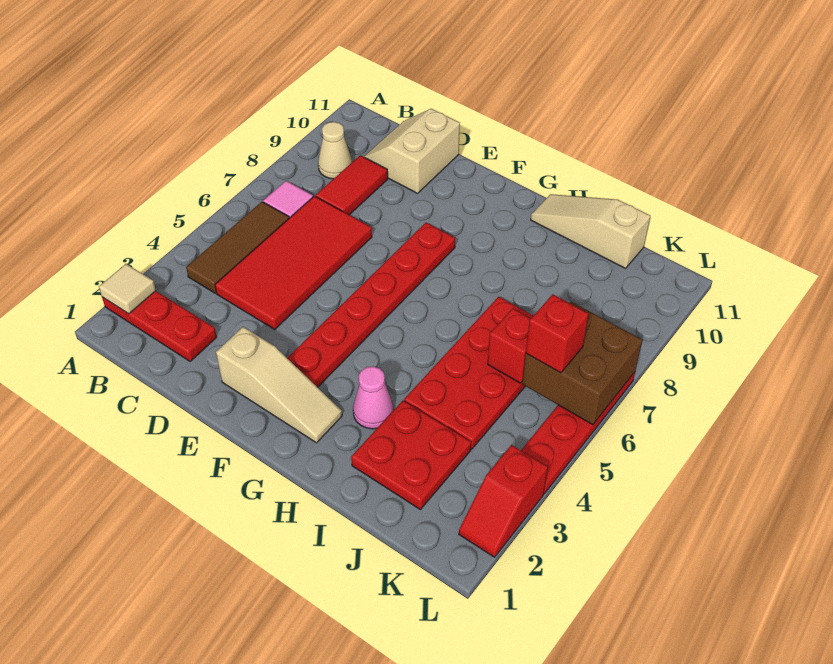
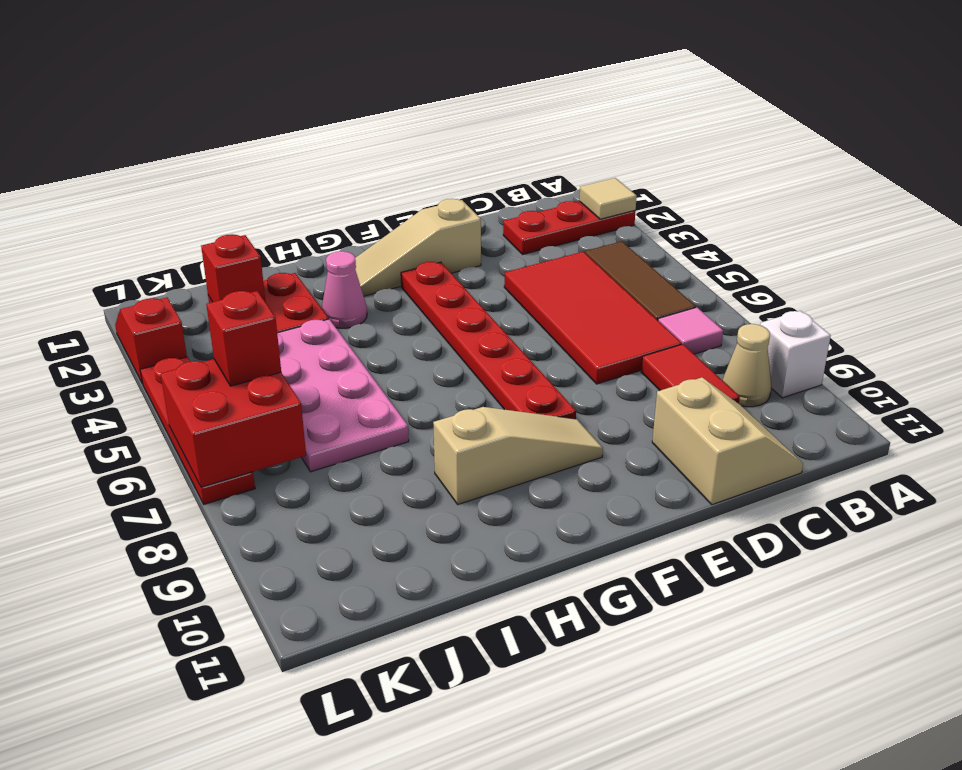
none -> white brick A9 level 1
tan slope H11:J11 level 1 top J -> tan slope F9:H9 level 1 top H
red plate I4:J7 level 1 -> pink plate I4:J7 level 1
red brick J6 level 2 -> red brick J2 level 2
brown brick K6:L7 level 2 -> red brick K6:L7 level 2

